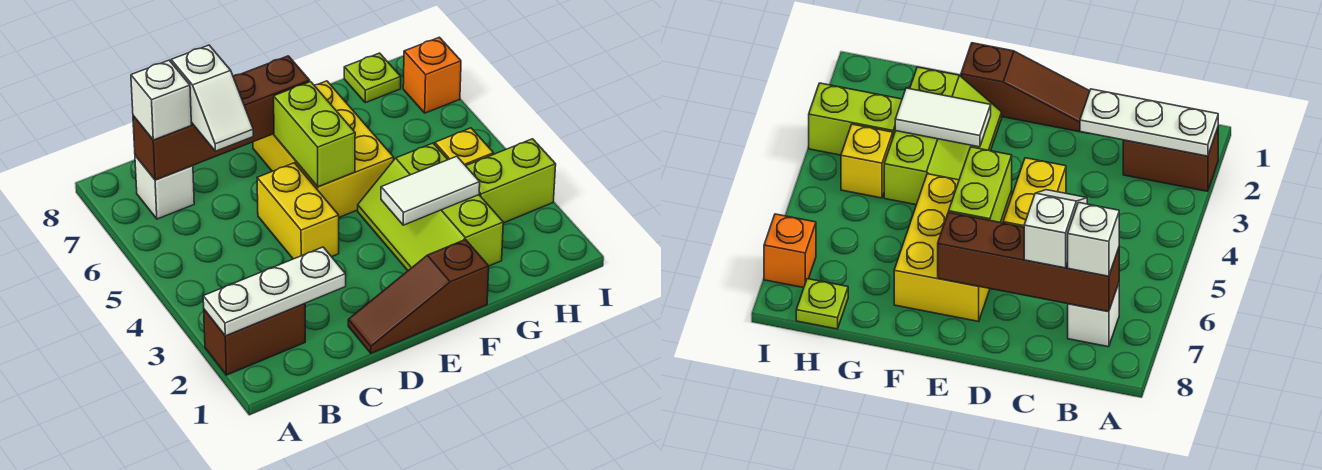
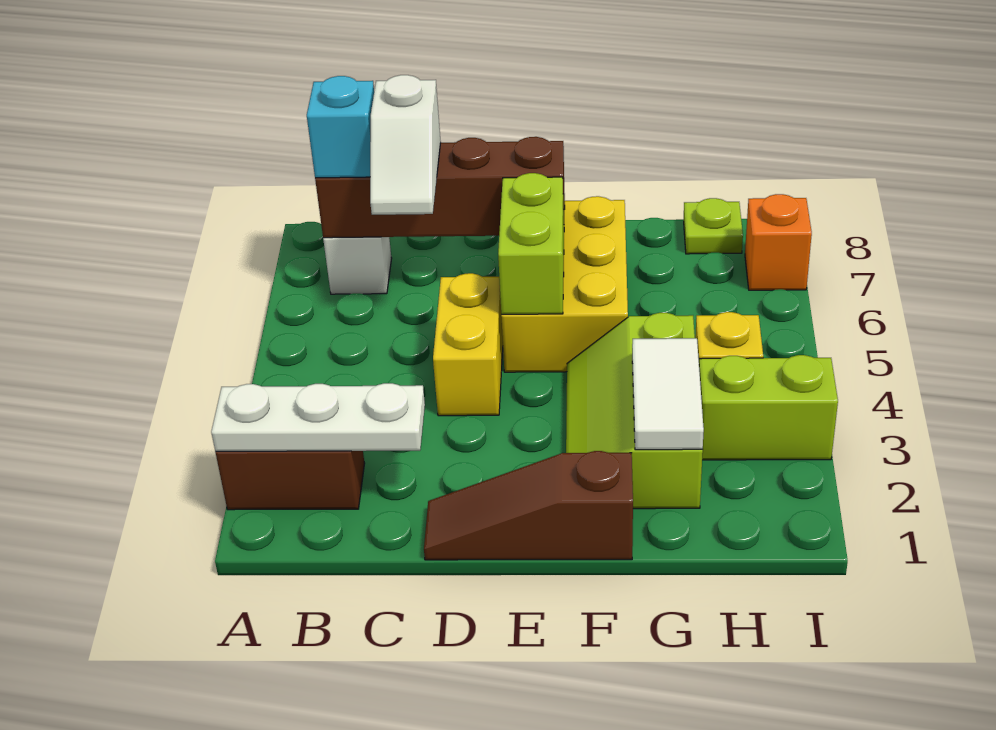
white brick B7 level 3 -> cyan brick B7 level 3
white tile F3:G3 level 2 -> white tile G2:G3 level 2

